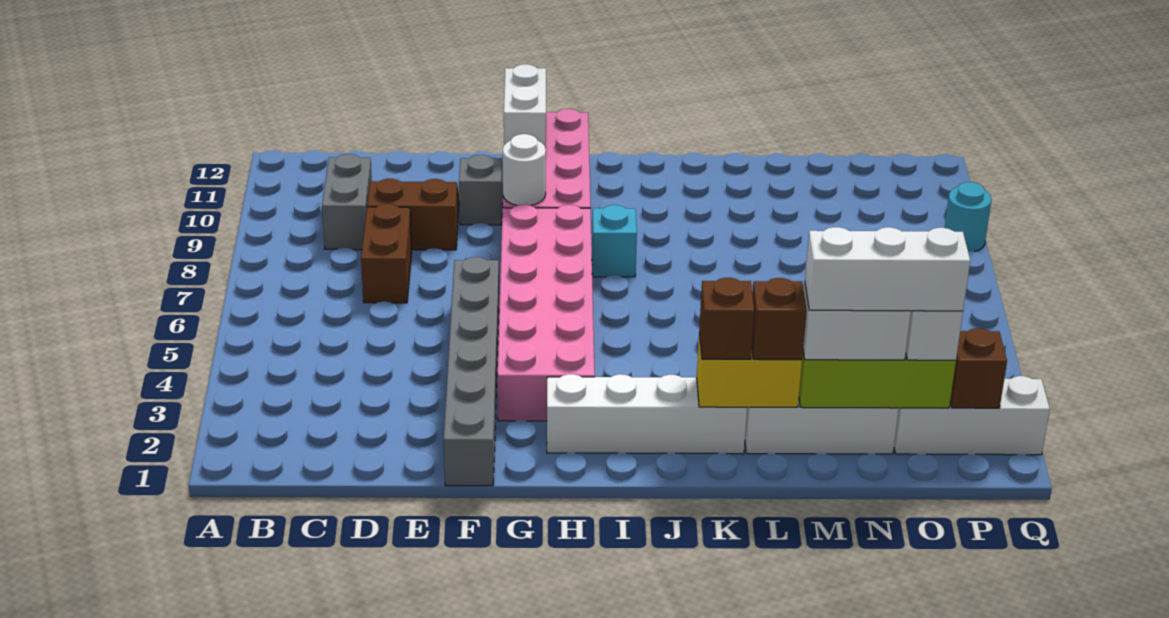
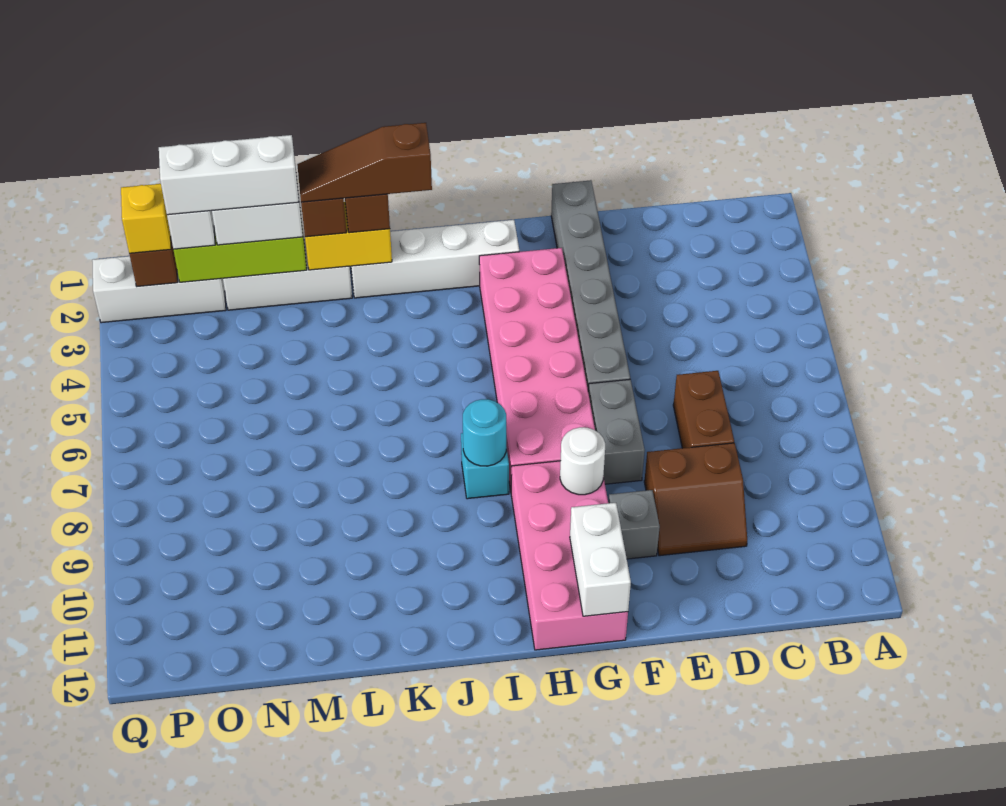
grey brick C9:C10 level 1 -> grey brick F7:F8 level 1
none -> brown slope J2:L2 level 4 top J
none -> yellow brick P2 level 3
cyan round brick Q9 level 1 -> cyan round brick I8 level 2

